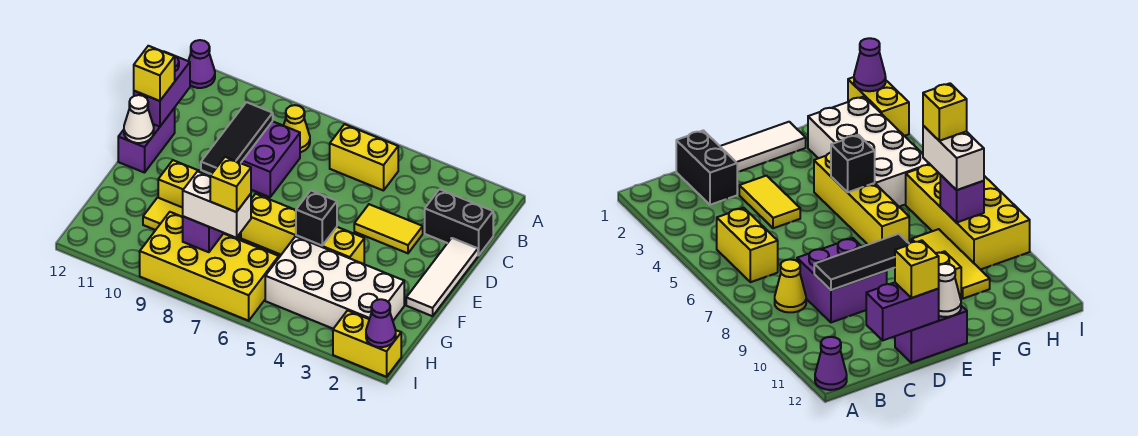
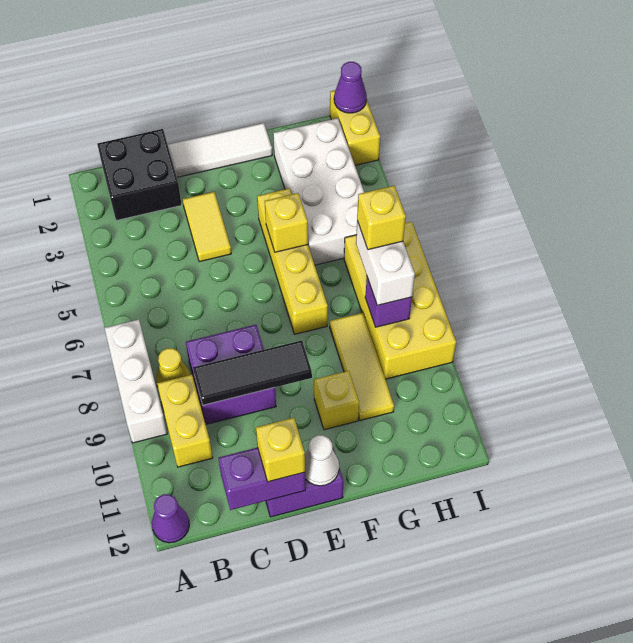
none -> white brick A7:A9 level 1
yellow brick B5:B6 level 1 -> yellow brick B9:B10 level 1
black brick C1:C2 level 1 -> black brick B1:C2 level 1
black brick F5 level 2 -> yellow brick F5 level 2

